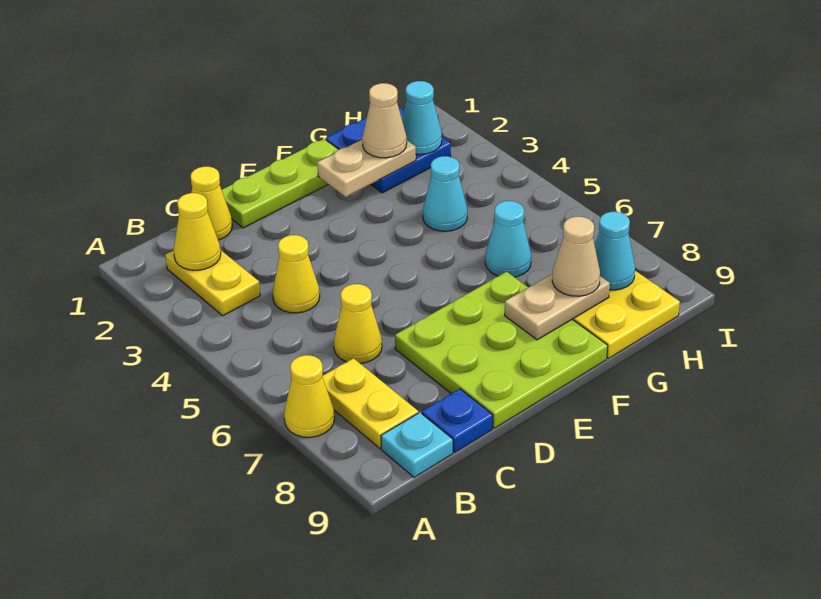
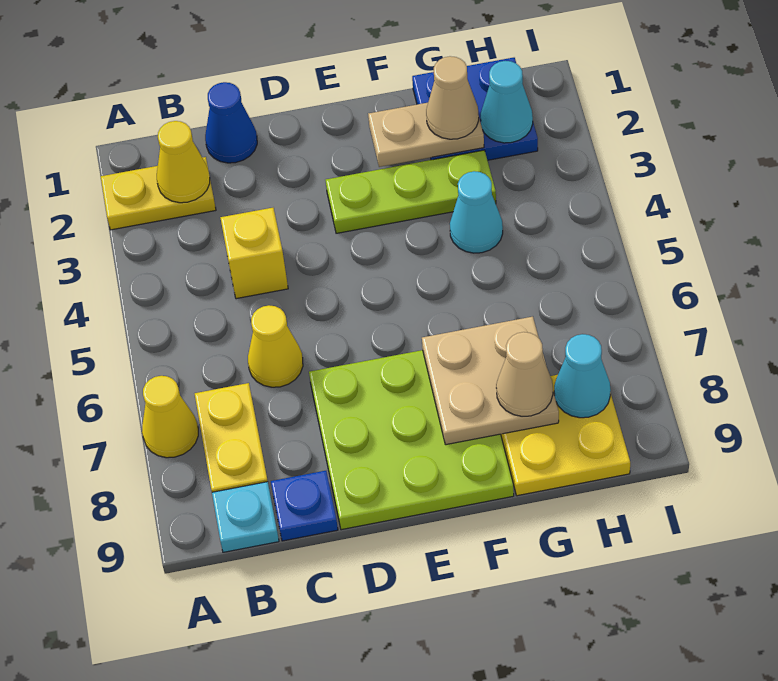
yellow plate B2:B3 level 1 -> yellow plate A2:B2 level 1
yellow cone C1 level 1 -> blue cone C1 level 1
yellow cone C4 level 1 -> yellow brick C4 level 1
lime plate D1:F1 level 1 -> lime plate E3:G3 level 1
tan plate F8:G8 level 2 -> tan plate F7:G8 level 2
cyan cone G6 level 1 -> none

